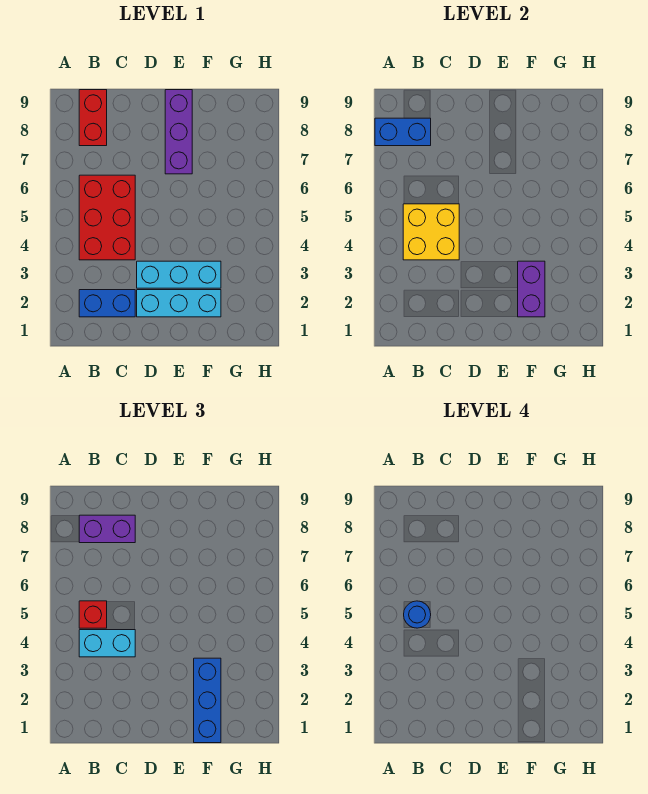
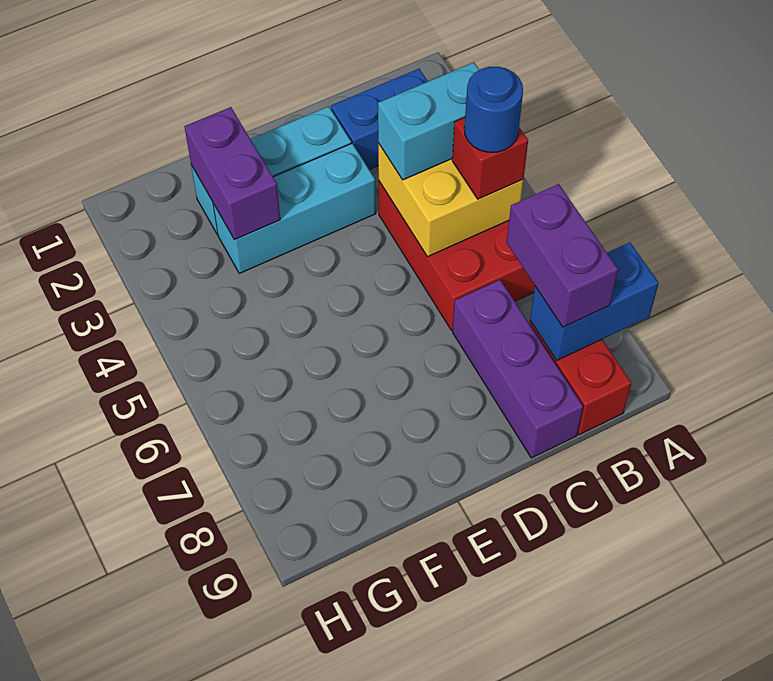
purple brick B8:C8 level 3 -> purple brick B7:B8 level 3
purple brick E7:E9 level 1 -> purple brick C7:C9 level 1
blue brick F1:F3 level 3 -> none

